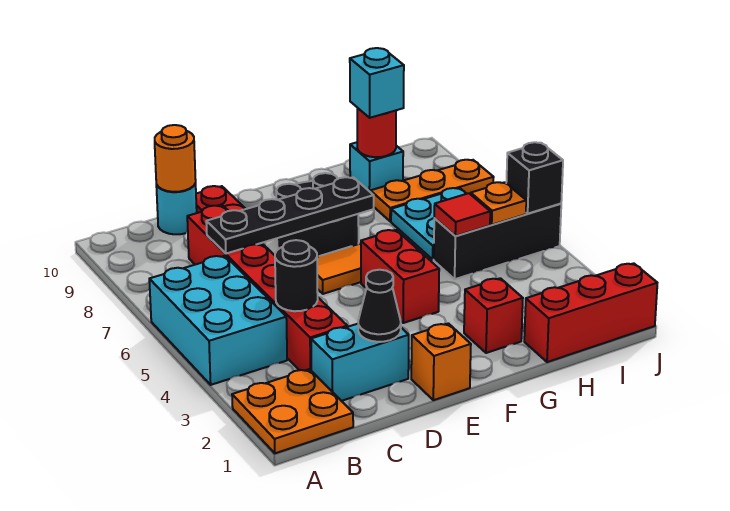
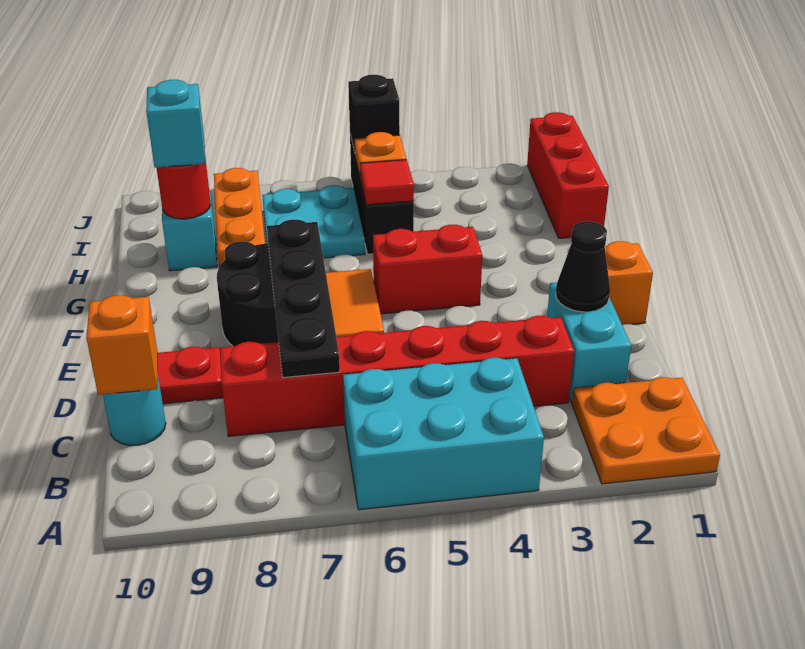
black round brick C4 level 2 -> none
orange round brick C10 level 2 -> orange brick C10 level 2
red brick G2 level 1 -> none

